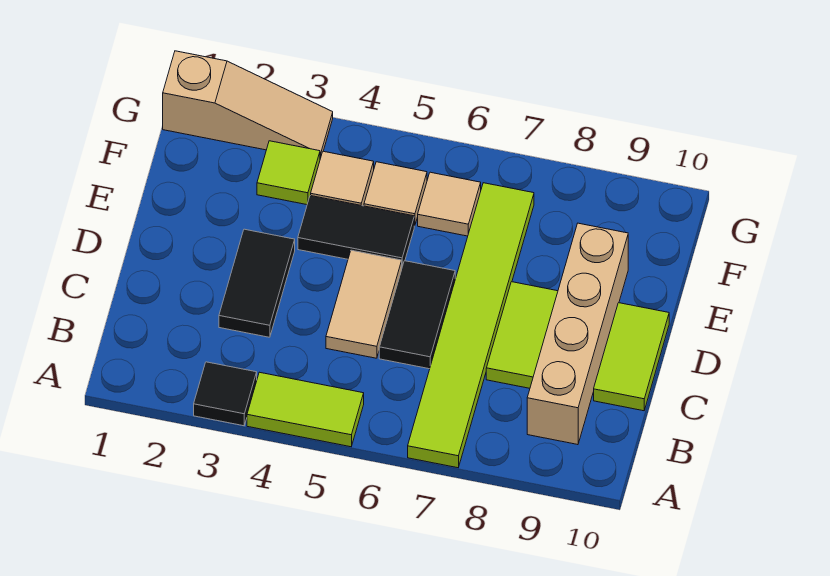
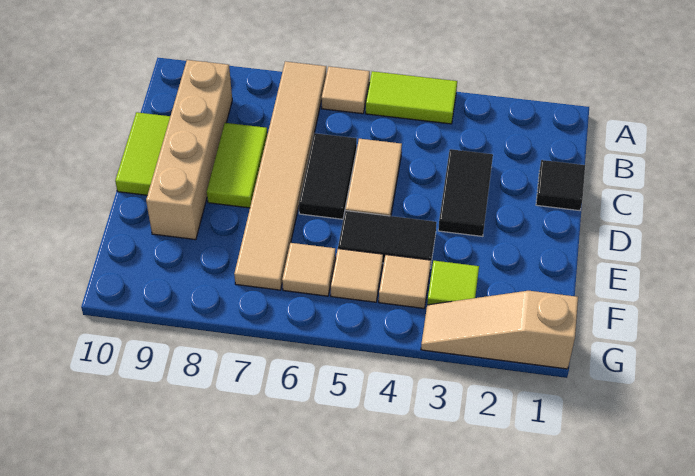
black tile A3 level 1 -> black tile C1 level 1
none -> tan tile A6 level 1
lime tile A7:F7 level 1 -> tan tile A7:F7 level 1

